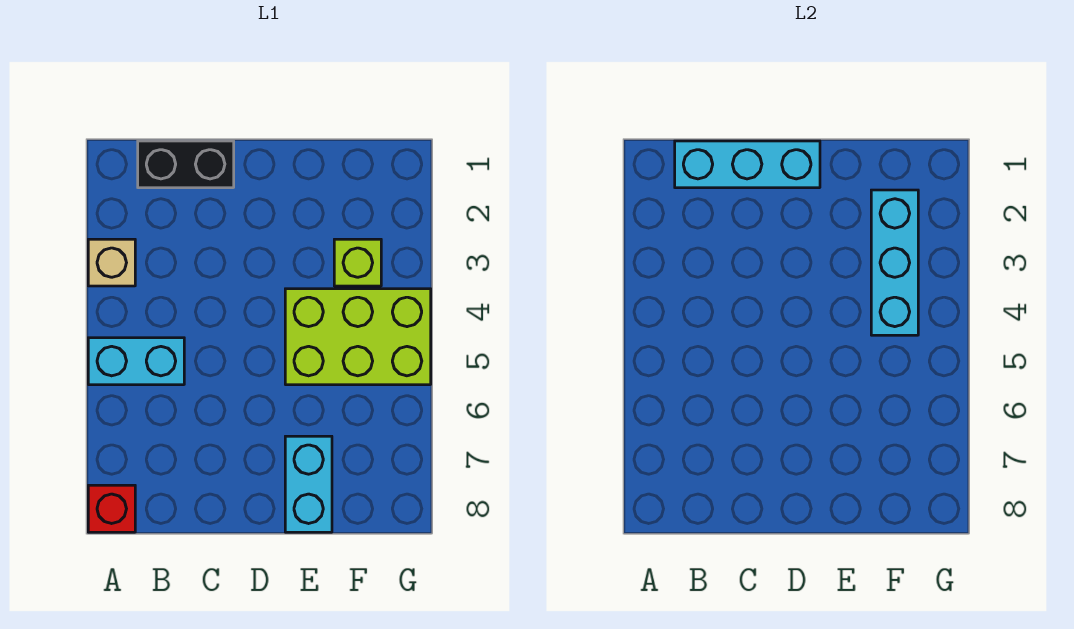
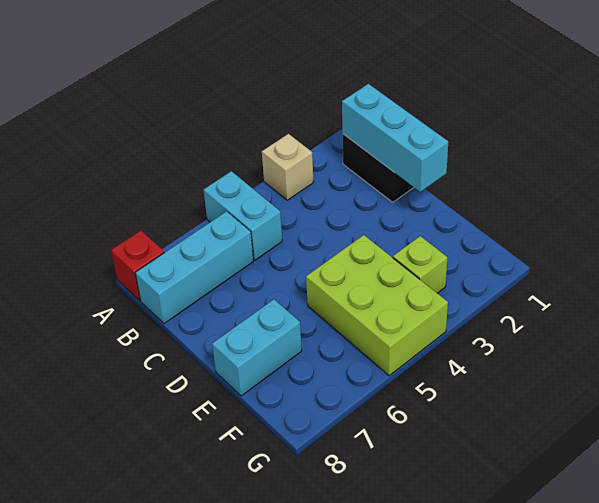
cyan brick F2:F4 level 2 -> cyan brick B6:B8 level 1

